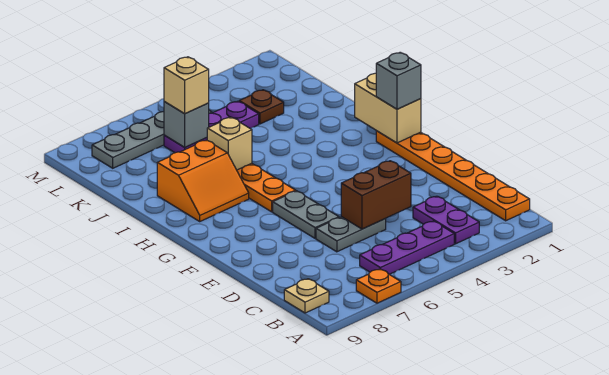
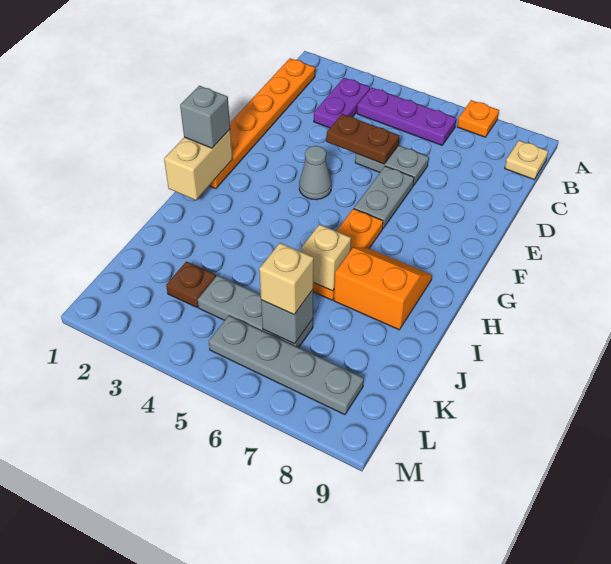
brown brick D4:D5 level 2 -> brown plate D4:D5 level 2
none -> grey cone F4 level 1
purple plate K4:K6 level 1 -> grey plate K4:K6 level 1

